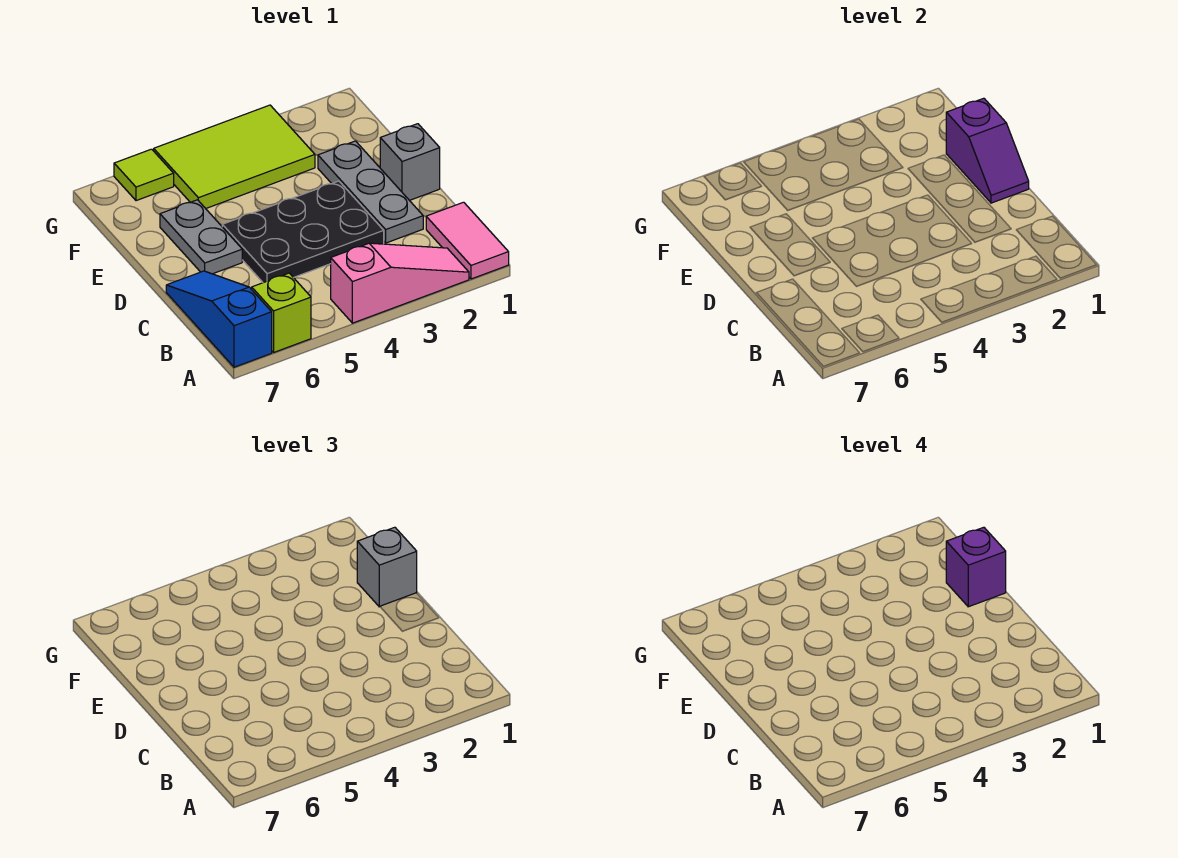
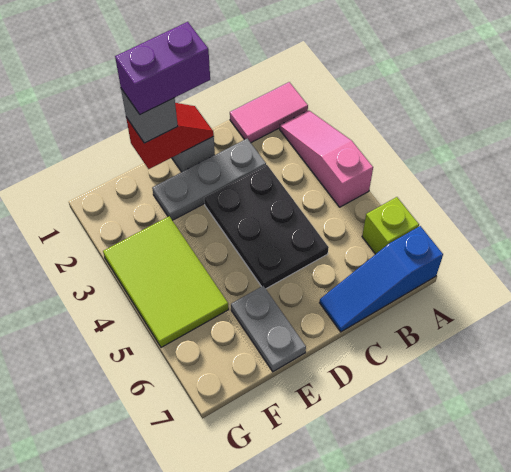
purple slope D1:E1 level 2 top E -> red slope D1:E1 level 2 top E
grey plate D6:E6 level 1 -> grey plate E6:E7 level 1
purple brick E1 level 4 -> purple brick D1:E1 level 4
lime tile G6 level 1 -> none

